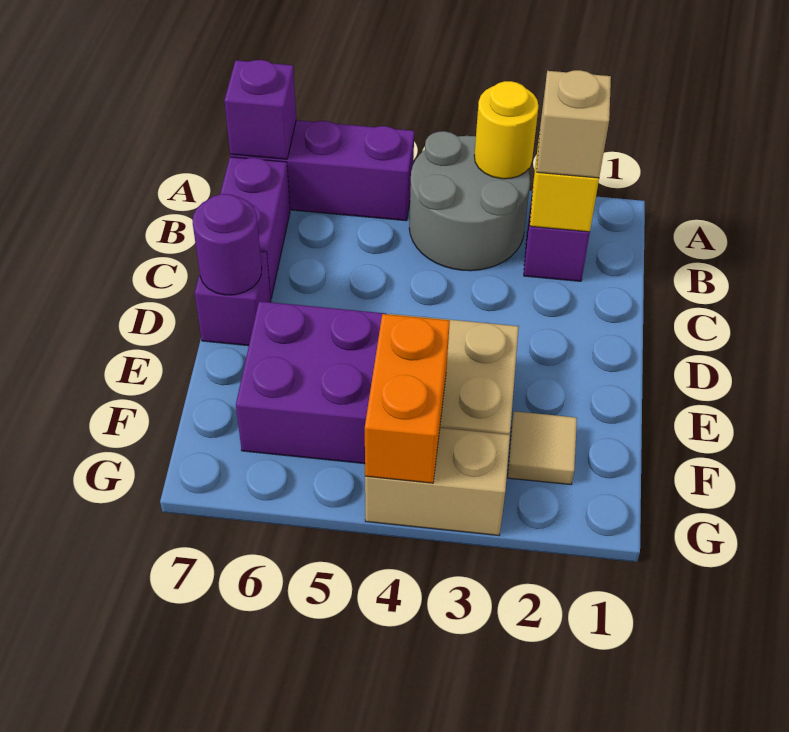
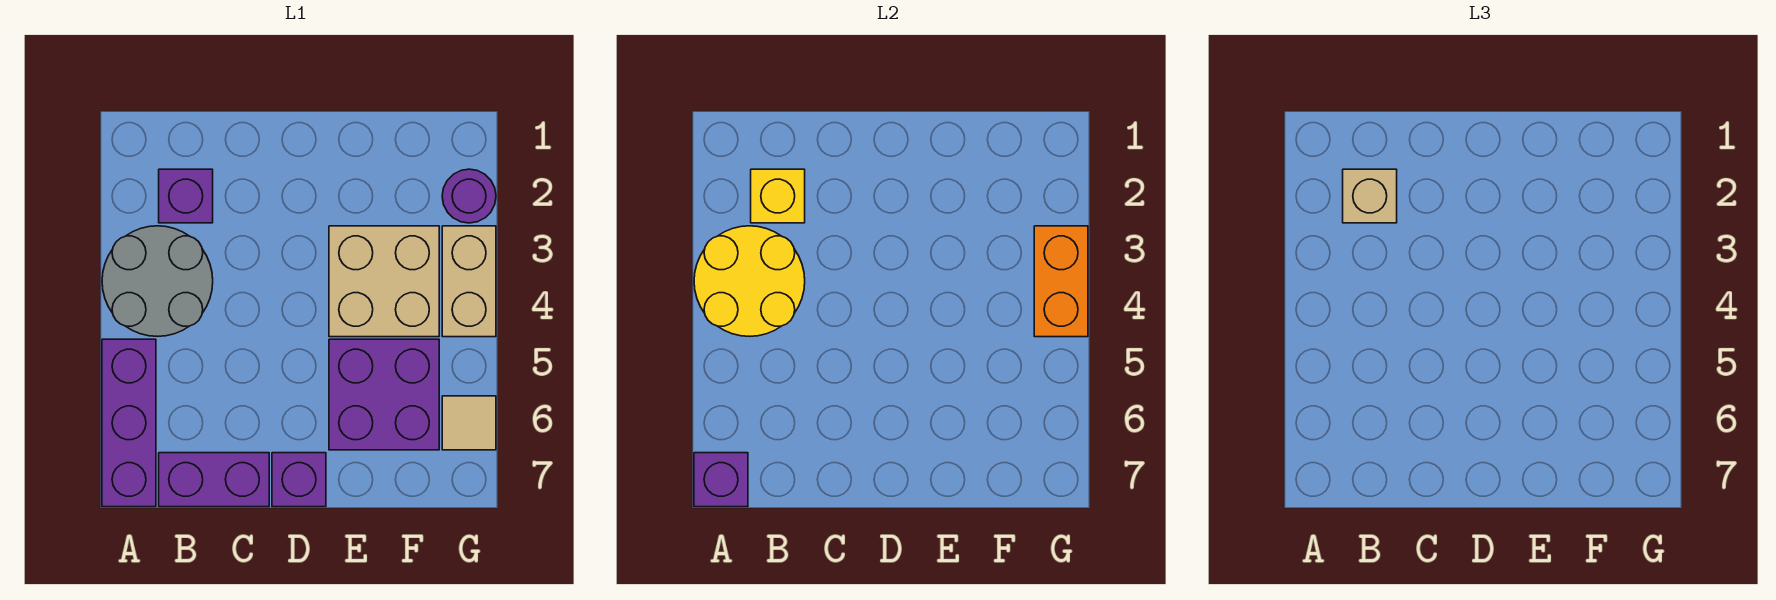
yellow round brick A3 level 2 -> yellow round brick A3:B4 level 2
purple round brick D7 level 2 -> purple round brick G2 level 1
tan tile F2 level 1 -> tan tile G6 level 1
orange brick F4:G4 level 2 -> orange brick G3:G4 level 2

